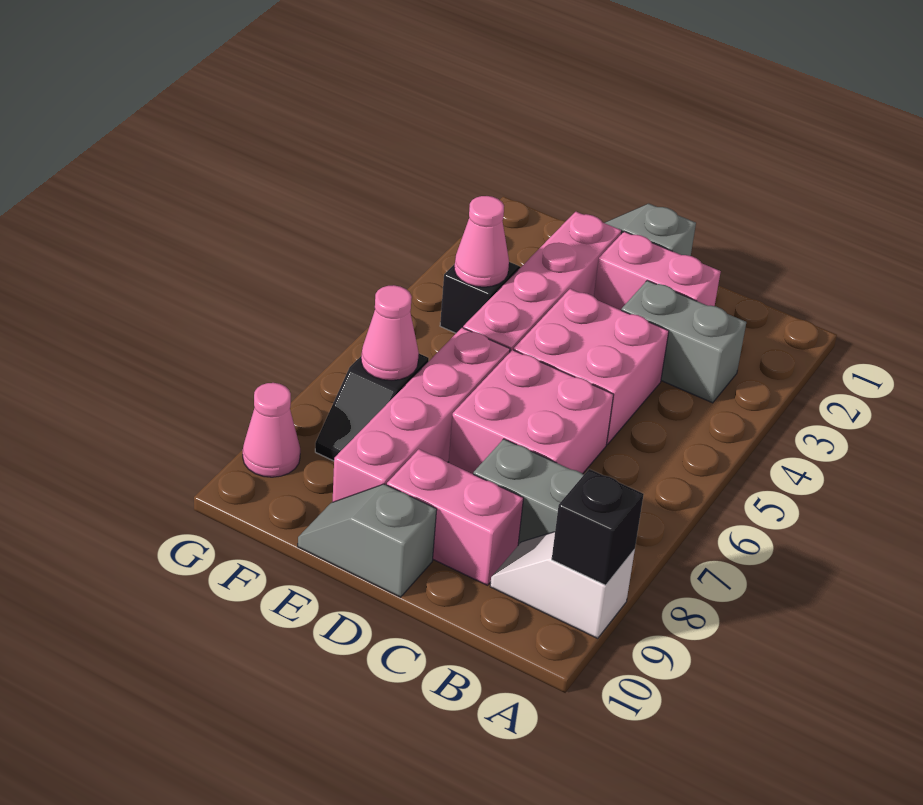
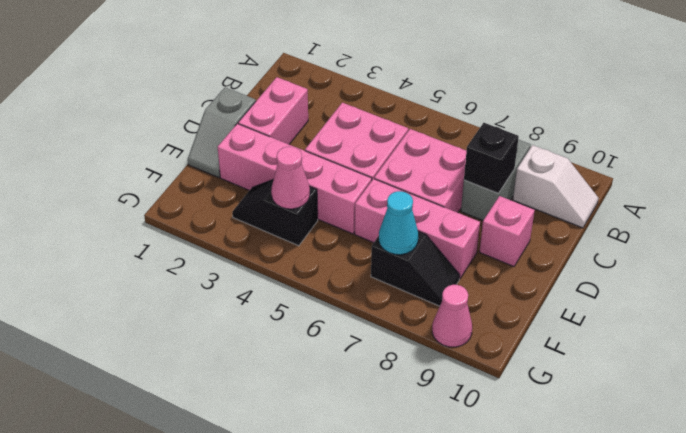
white slope A9:B9 level 1 top A -> white slope B9:B10 level 1 top 9
black brick A9 level 2 -> black brick C8 level 2
grey brick B3:C3 level 1 -> none
pink brick C9:D9 level 1 -> pink brick D9 level 1
grey slope D10:E10 level 1 top D -> none
pink brick E6:E9 level 1 -> pink brick E6:E8 level 1
pink cone F7 level 2 -> cyan cone F7 level 2

